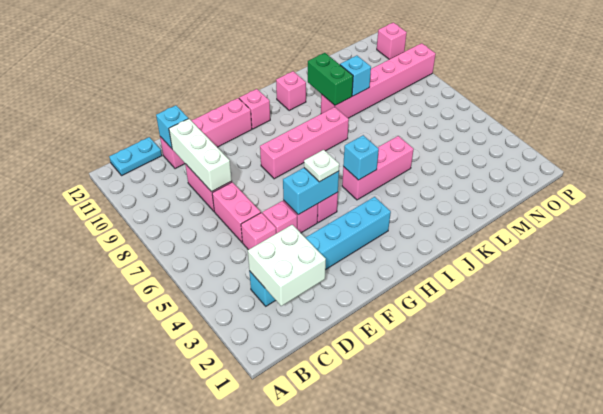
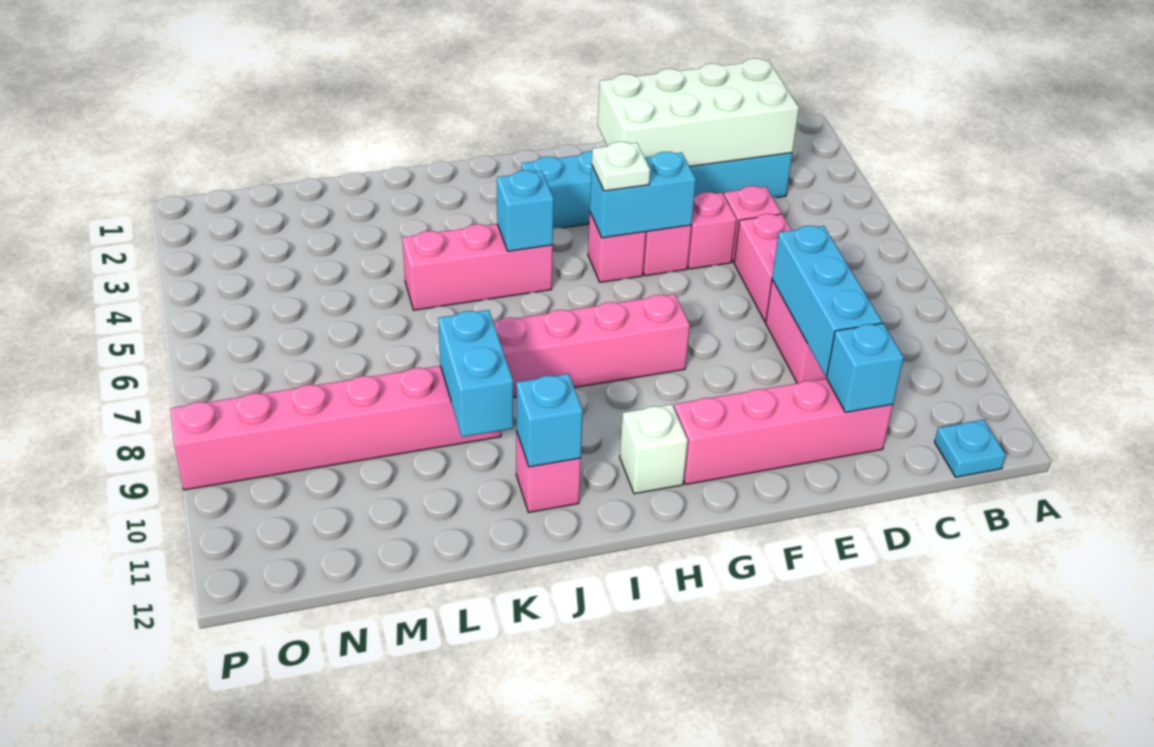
cyan plate B12:C12 level 1 -> cyan plate B12 level 1
white brick C2:D3 level 2 -> white brick C2:F3 level 2
white brick D8:D10 level 2 -> cyan brick D8:D10 level 2
pink brick H11 level 1 -> white brick H11 level 1
green brick K9:K10 level 2 -> cyan brick K9:K10 level 2
cyan brick L9 level 2 -> cyan brick J11 level 2
pink brick P11 level 1 -> none

